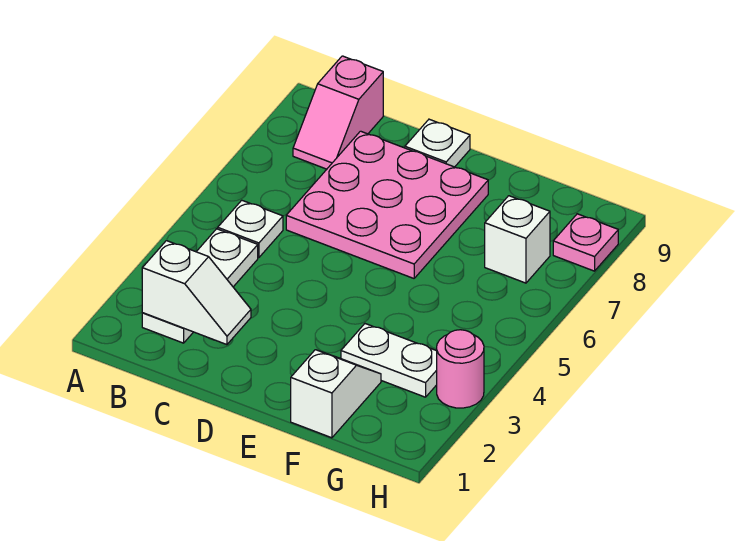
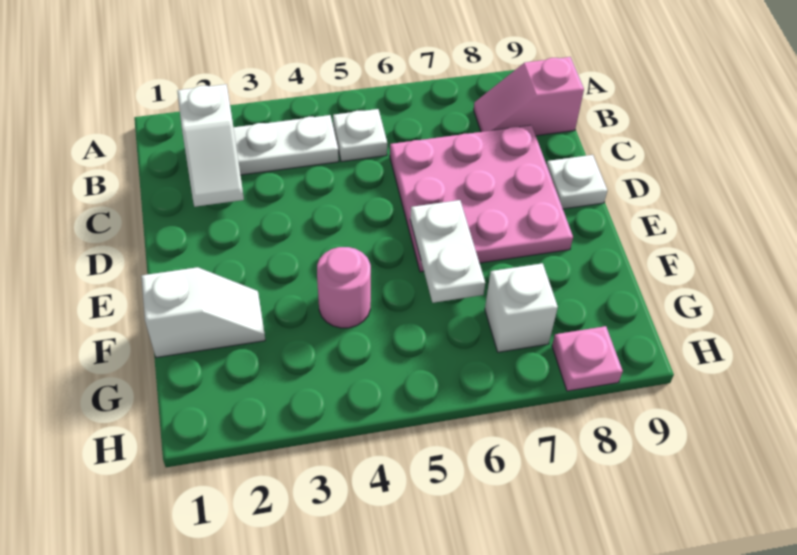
white plate F3:G3 level 1 -> white plate E6:F6 level 2
pink round brick H3 level 1 -> pink round brick F4 level 1

